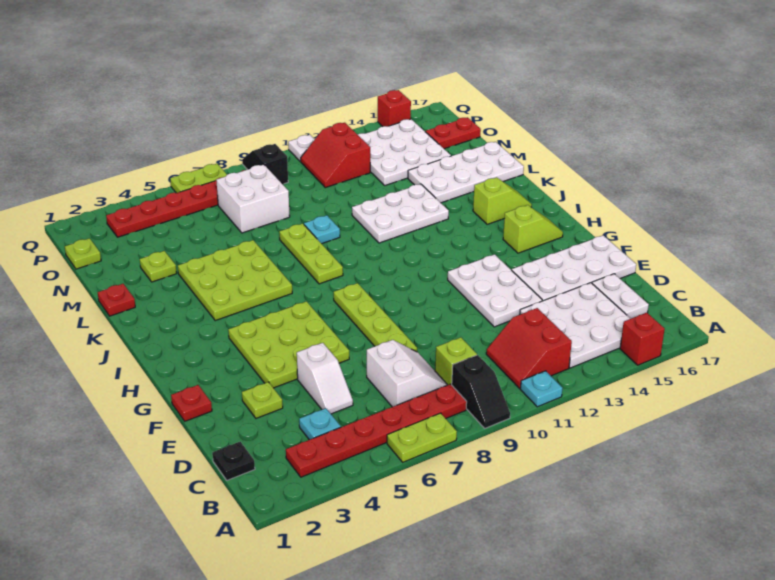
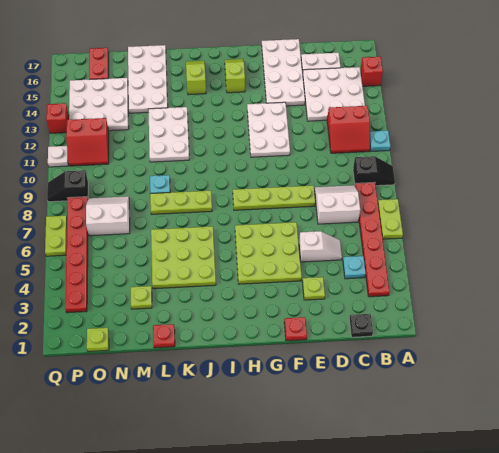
lime brick C9 level 1 -> none
white plate E12:G13 level 1 -> white plate F11:G13 level 1
white brick N7:O8 level 1 -> white slope N7:O8 level 1 top 7
red brick Q15 level 1 -> red brick Q13 level 1

